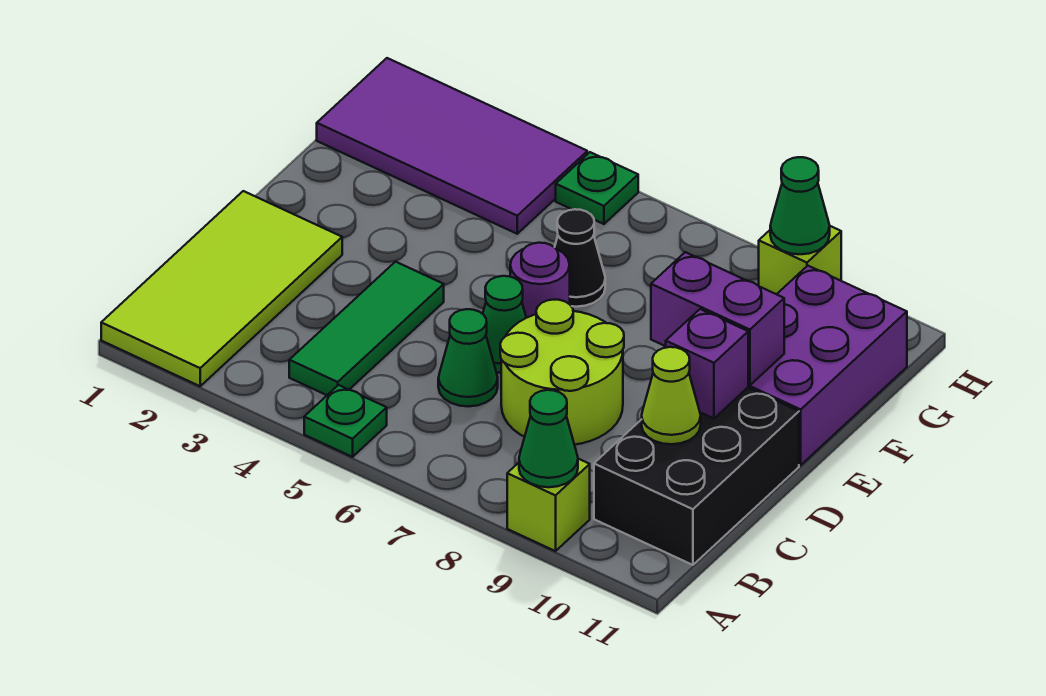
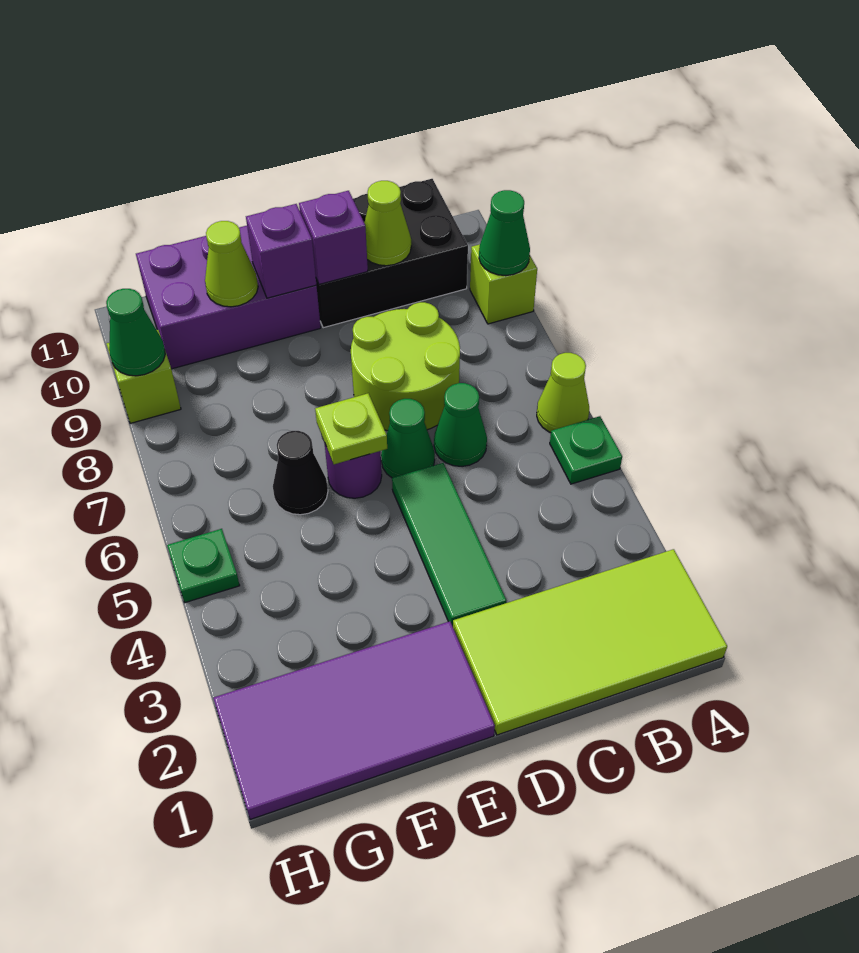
none -> lime cone A6 level 1
green tile B4:D4 level 1 -> green tile D3:D5 level 1
none -> lime plate E6 level 2
purple brick E9:E10 level 2 -> purple brick E10 level 2
none -> lime cone F10 level 2
purple tile G1:H4 level 1 -> purple tile E1:H2 level 1

